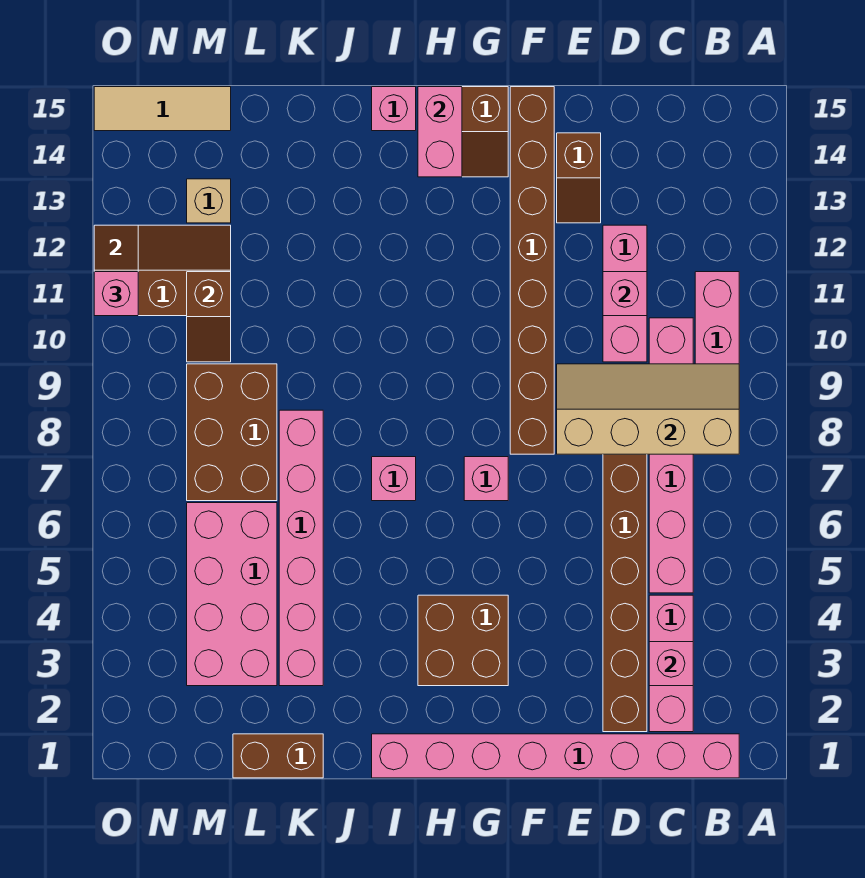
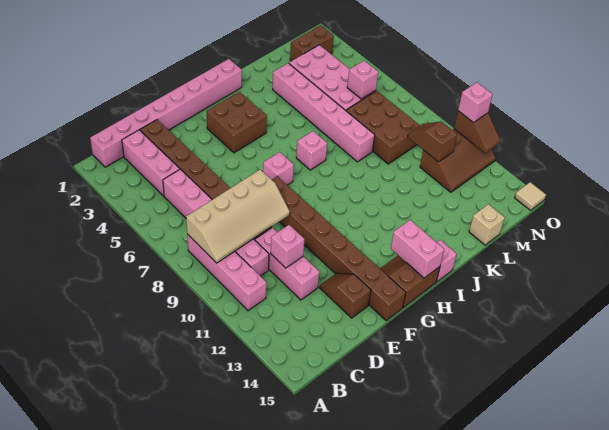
pink brick C3 level 2 -> pink brick M6 level 2
brown brick K1:L1 level 1 -> brown brick M2:N2 level 1
tan brick M13 level 1 -> tan brick L15 level 1
tan tile M15:O15 level 1 -> tan tile O15 level 1

